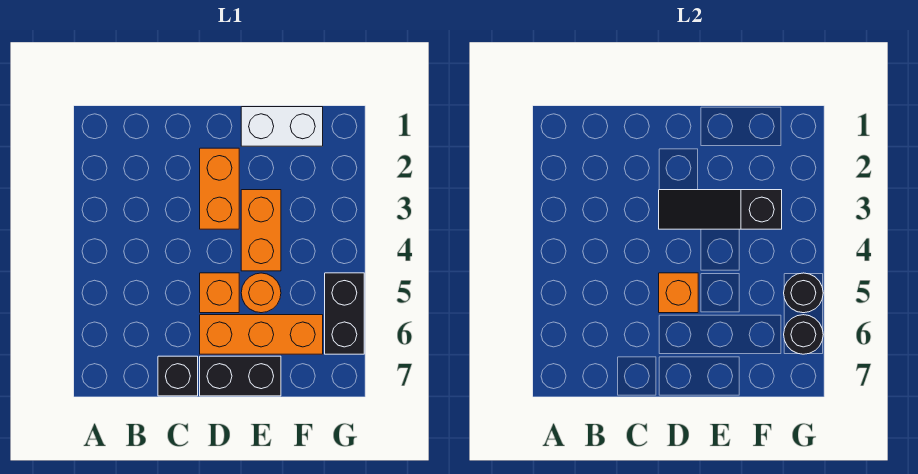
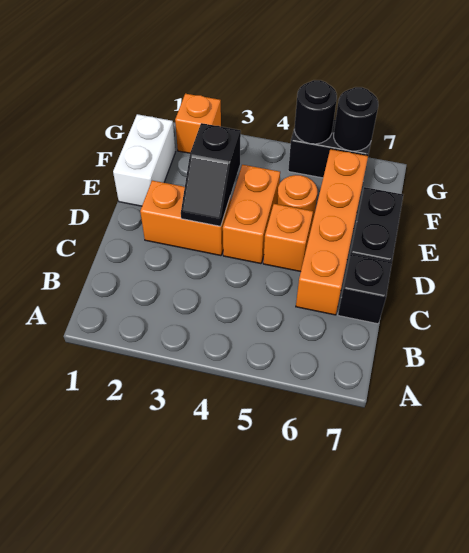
black slope D3:F3 level 2 top F -> black slope D3:E3 level 2 top E
orange brick D5 level 2 -> orange brick G2 level 1
orange brick D6:F6 level 1 -> orange brick C6:F6 level 1
orange brick E3:E4 level 1 -> orange brick D4:E4 level 1

